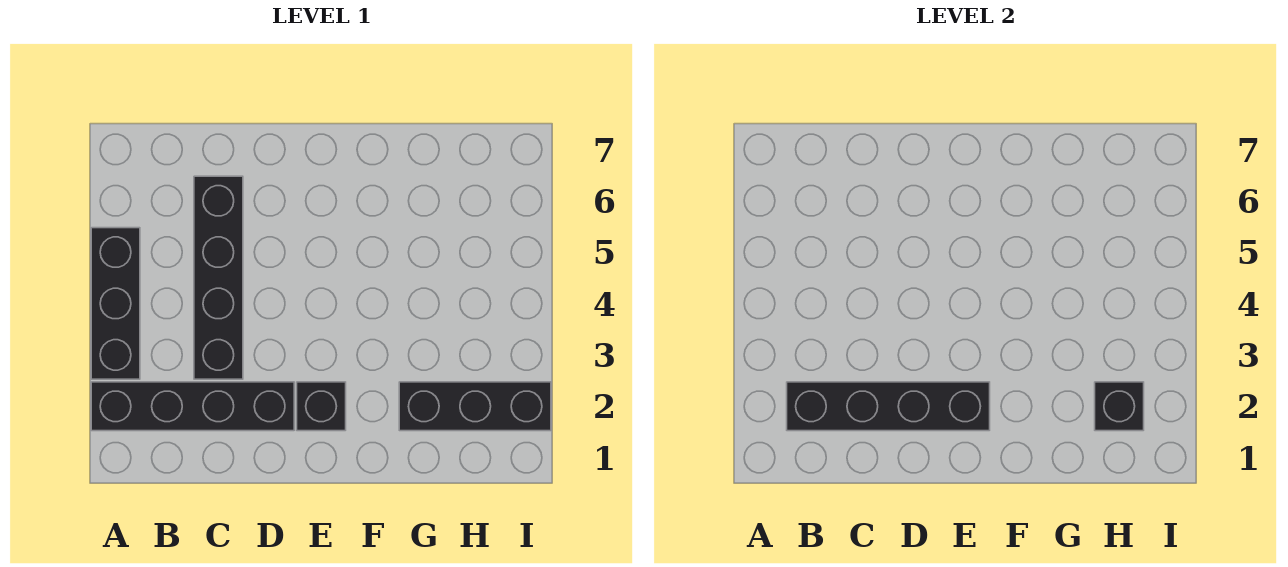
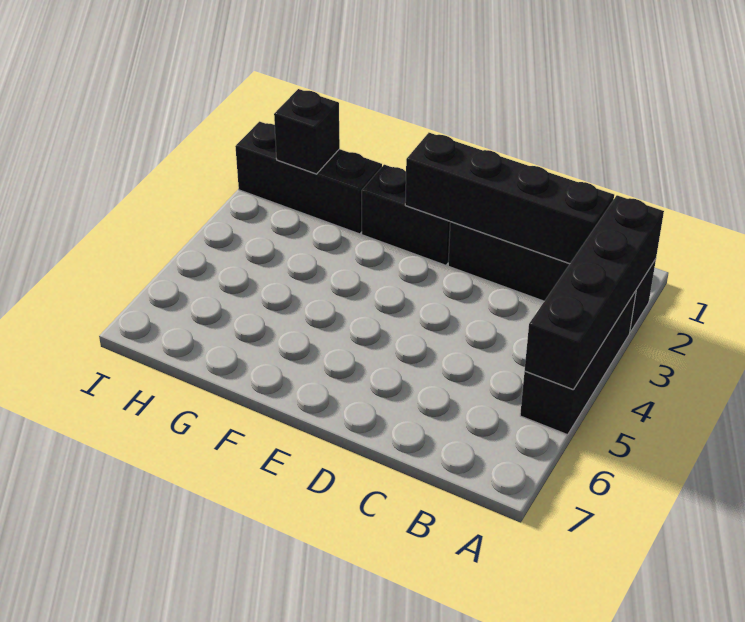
black brick C3:C6 level 1 -> black brick A2:A5 level 2
black brick E2 level 1 -> black brick E2:F2 level 1

